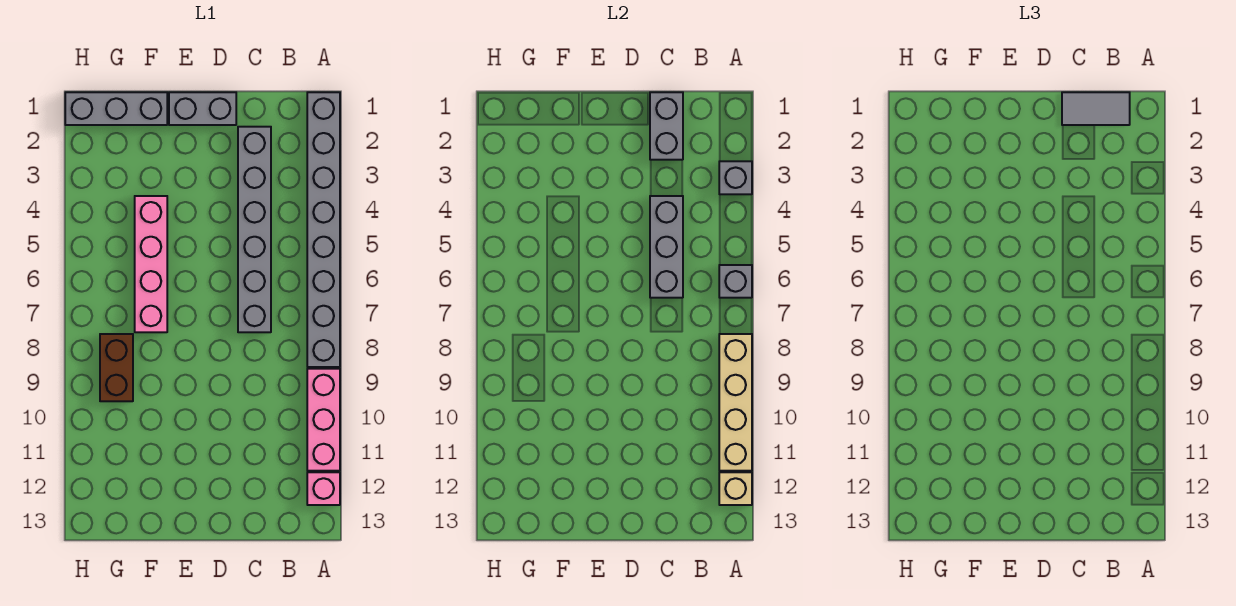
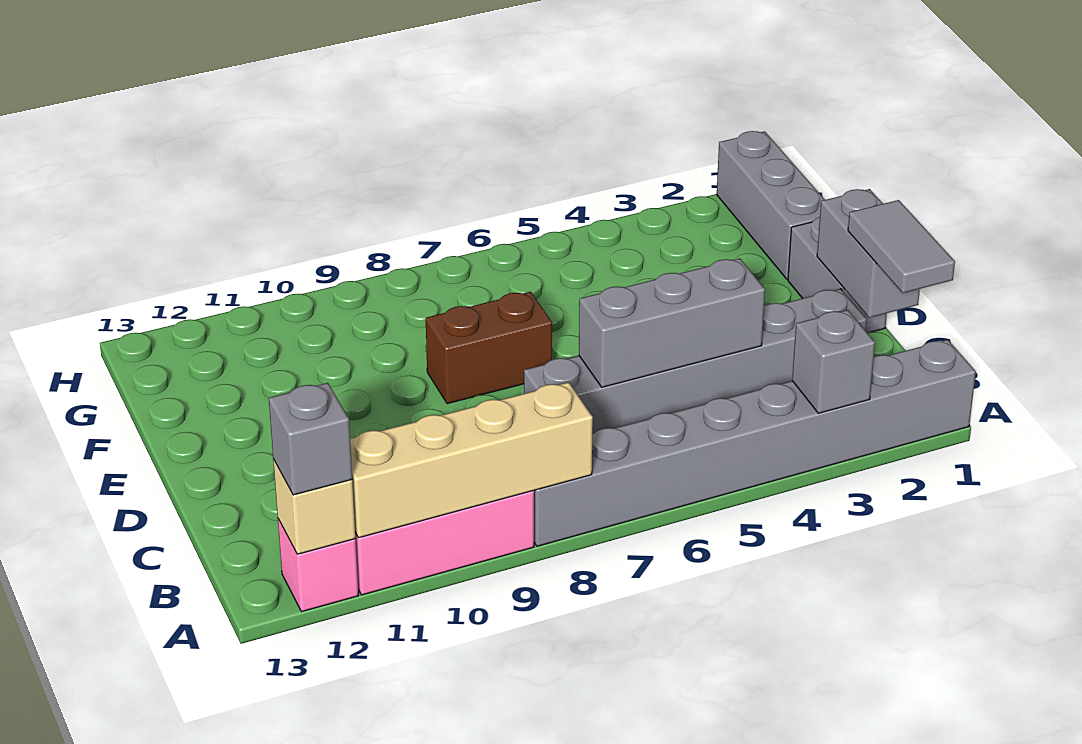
grey brick A6 level 2 -> grey brick A12 level 3
grey brick C1:C2 level 2 -> grey brick C1:D1 level 2
pink brick F4:F7 level 1 -> none
brown brick G8:G9 level 1 -> brown brick E7:E8 level 1

